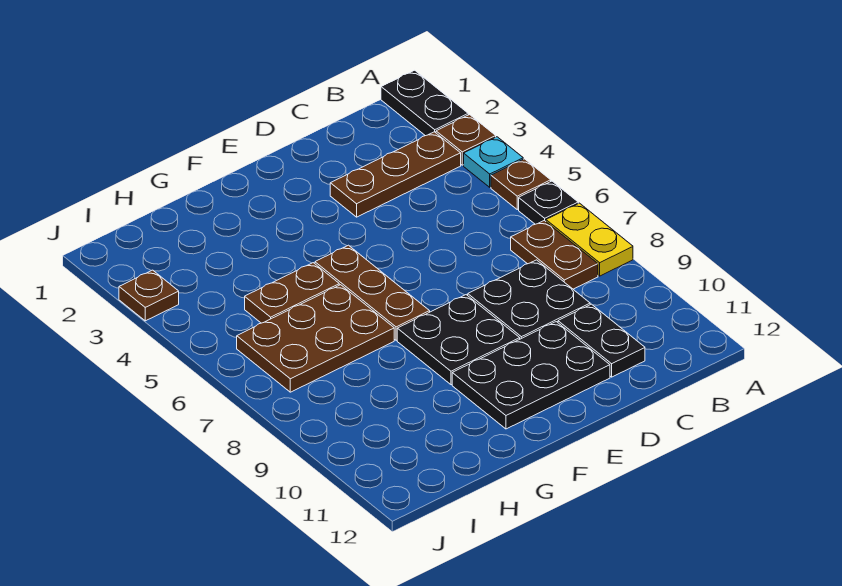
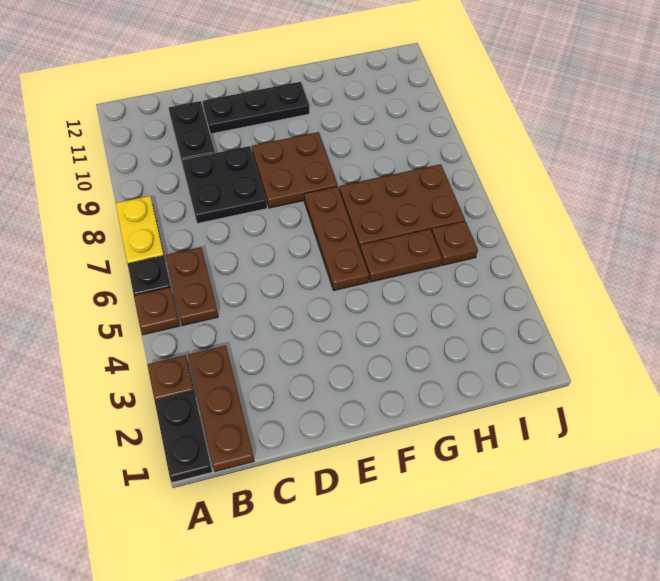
cyan plate A4 level 1 -> none
brown plate B3:D3 level 1 -> brown plate B1:B3 level 1
brown plate B7:B8 level 1 -> brown plate B5:B6 level 1
black plate D10:F11 level 1 -> black plate D11:F11 level 1
black plate E8:F9 level 1 -> brown plate E8:F9 level 1
brown plate J3 level 1 -> brown plate I5 level 1

